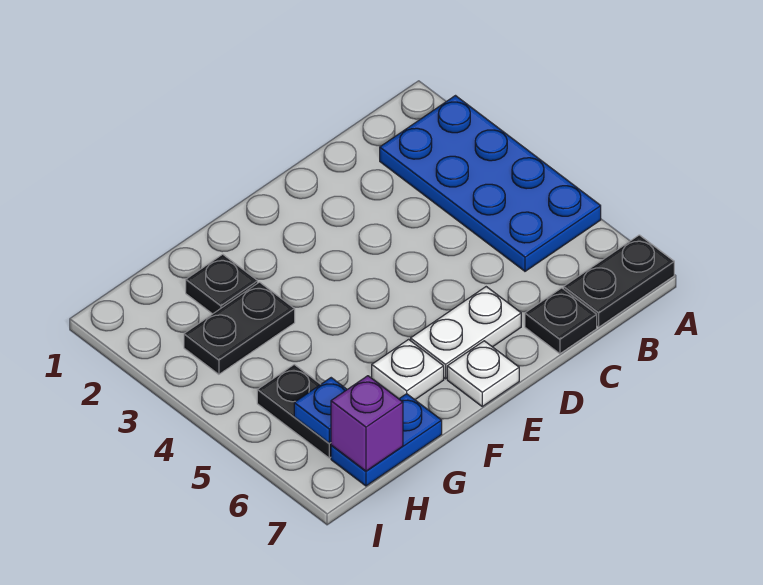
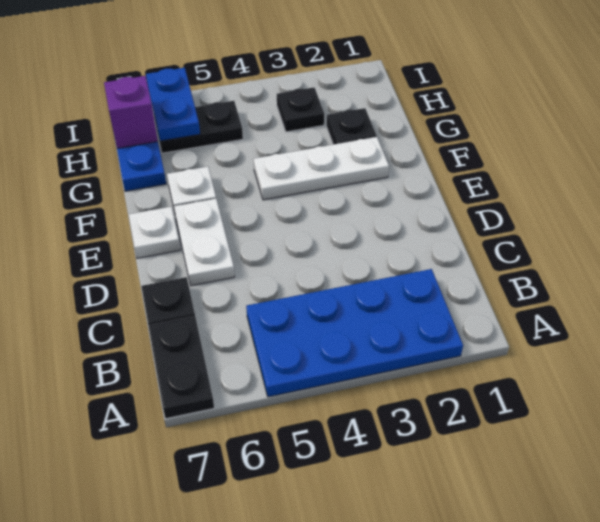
none -> white plate F2:F4 level 1
black plate G3:H3 level 1 -> black plate H3 level 1
blue plate H6 level 2 -> blue plate H6:I6 level 2

